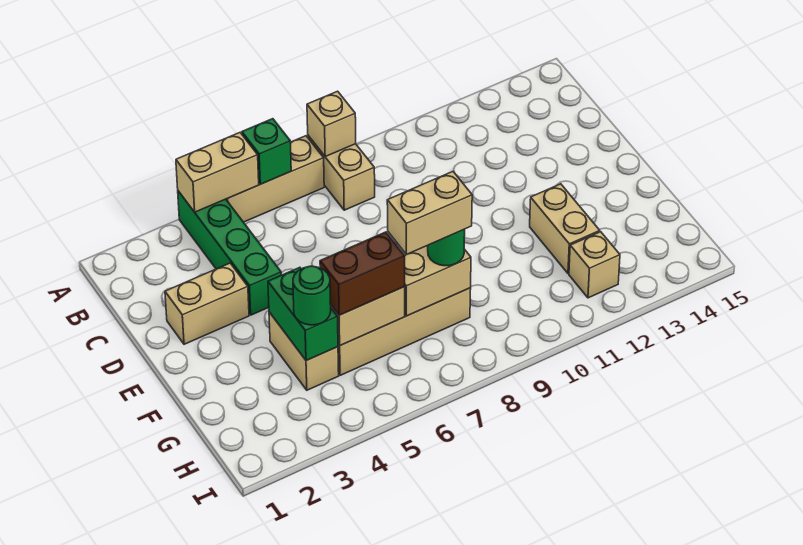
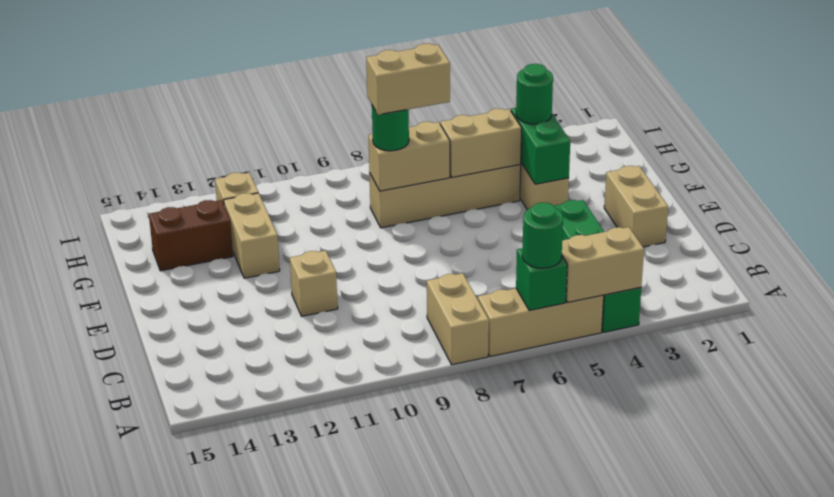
none -> green round brick A6 level 3
tan brick A8 level 2 -> tan brick D11 level 1
tan brick D2:D3 level 1 -> tan brick D2:E2 level 1
brown brick G5:G6 level 3 -> brown brick G13:G14 level 1

